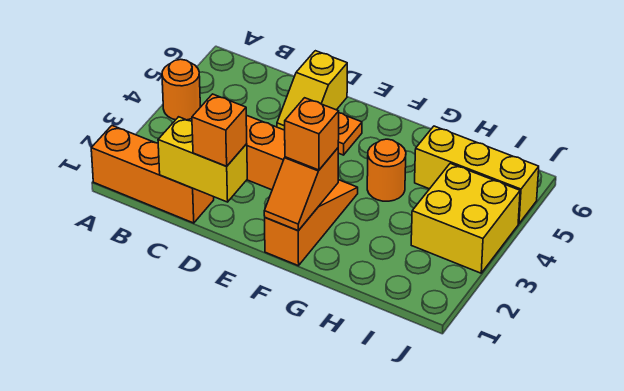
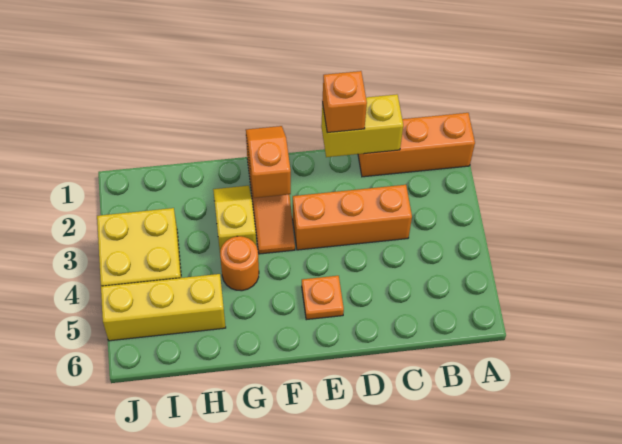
orange round brick A4 level 1 -> none
yellow slope D5:D6 level 1 top 6 -> yellow slope G2:G3 level 1 top 3
orange brick F2 level 3 -> none

